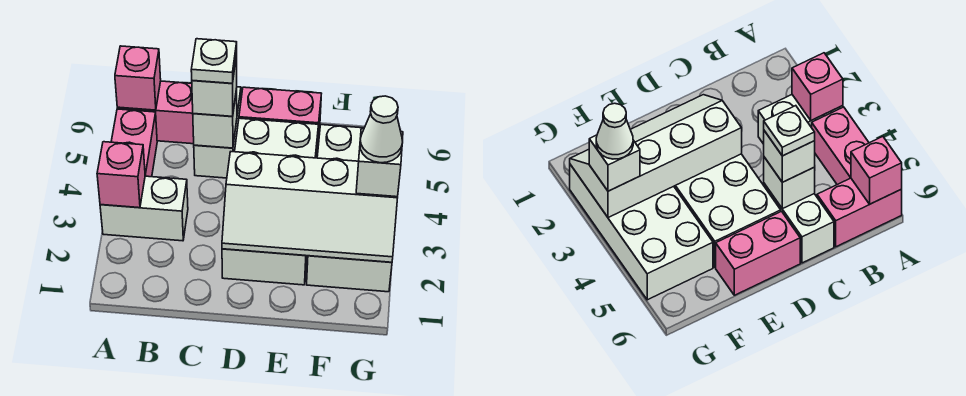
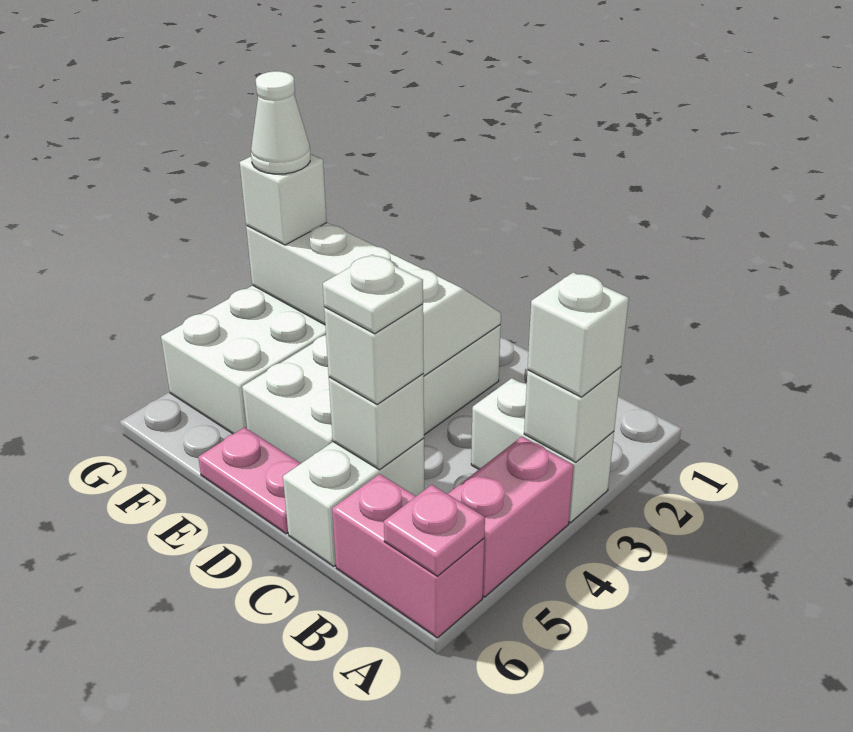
pink brick A3 level 2 -> white brick A3 level 2
none -> white brick A3 level 3
pink brick A6 level 2 -> pink plate A6 level 2
pink brick D6:E6 level 1 -> pink plate D6:E6 level 1

